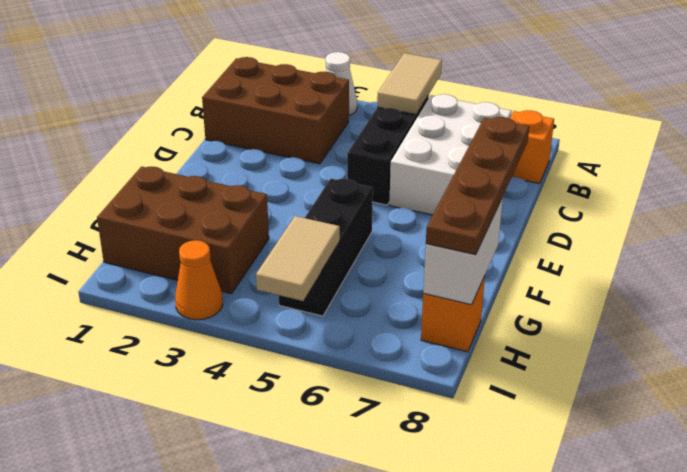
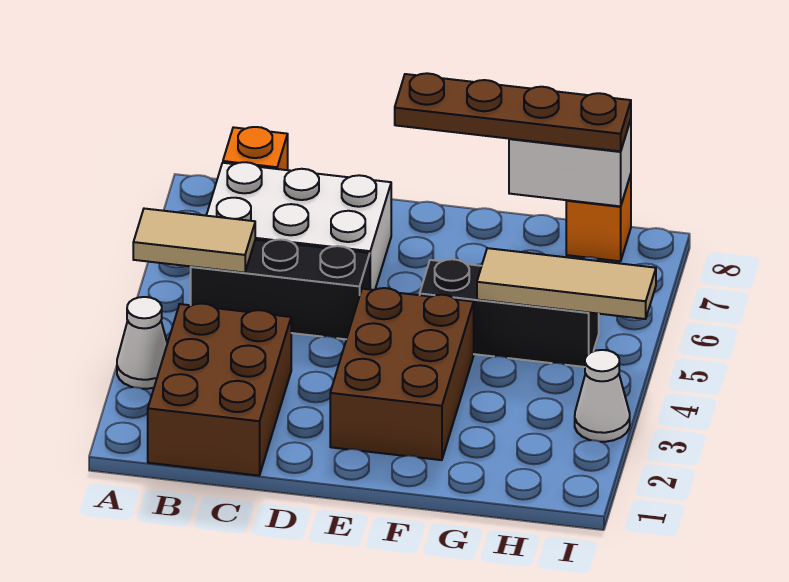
brown brick G1:H3 level 1 -> brown brick E2:F4 level 1
tan tile H5:I5 level 2 -> tan tile G5:I5 level 2
orange cone I3 level 1 -> white cone I3 level 1

